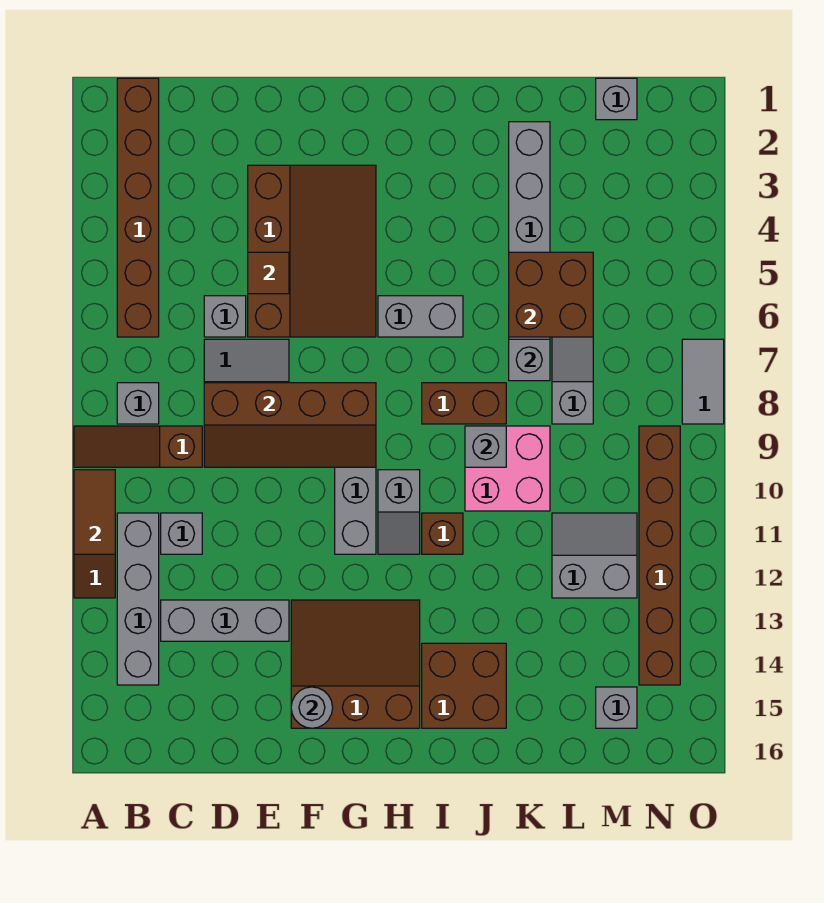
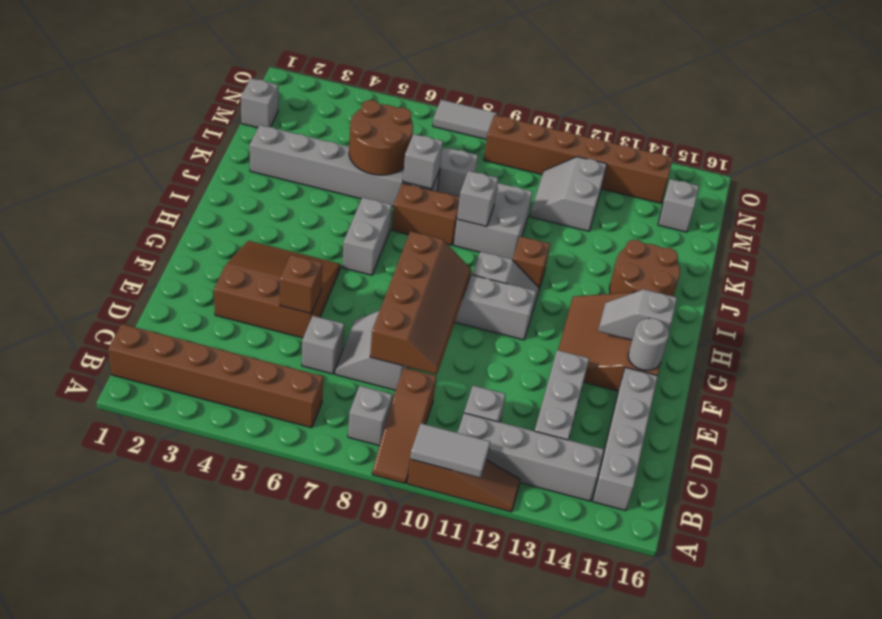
brown tile A10:A11 level 2 -> grey tile A10:A11 level 2
none -> grey brick B15:E15 level 1
brown slope E3:G6 level 1 top E -> brown slope E3:G5 level 1 top E
brown tile E5 level 2 -> brown brick E5 level 2
none -> grey slope G14:G15 level 2 top 15
brown brick I8:J8 level 1 -> brown brick J7:J8 level 1
brown brick I14:J15 level 1 -> brown round brick I14:J15 level 1
pink brick J9:K10 level 1 -> grey brick J9:K10 level 1
brown brick K5:L6 level 2 -> brown round brick K5:L6 level 2

